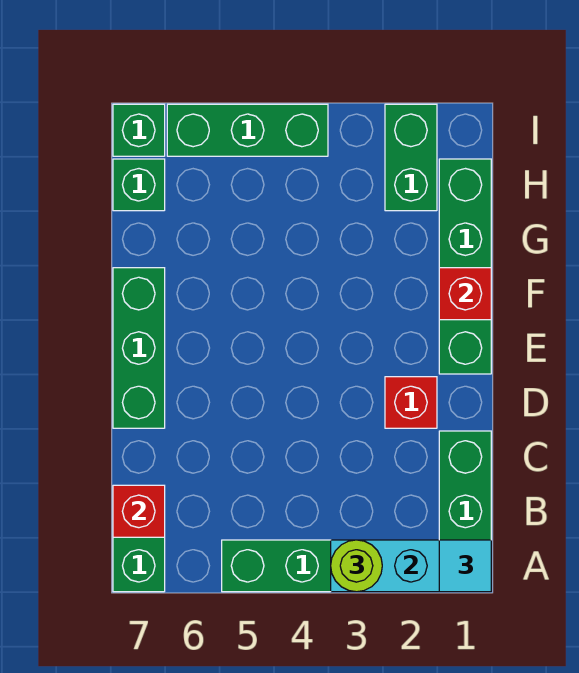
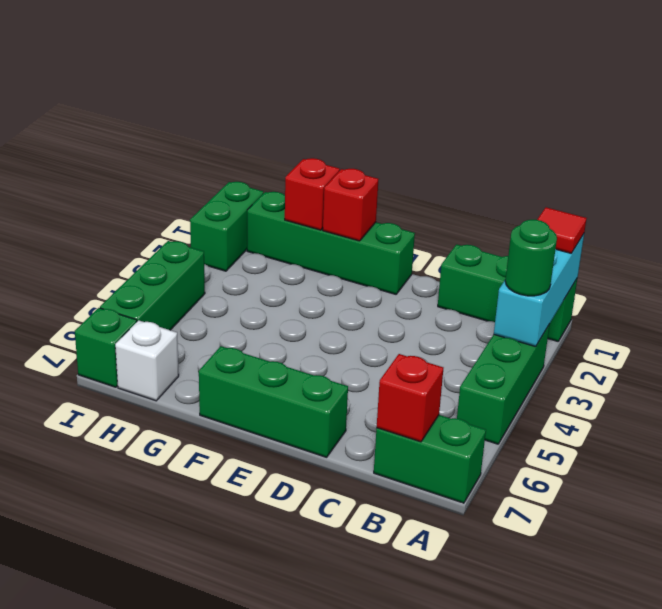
cyan tile A1 level 3 -> red tile A1 level 3
lime round brick A3 level 3 -> green round brick A3 level 3
red brick D2 level 1 -> red brick G1 level 2
green brick H2:I2 level 1 -> green brick I1:I2 level 1
green brick H7 level 1 -> white brick H7 level 1

